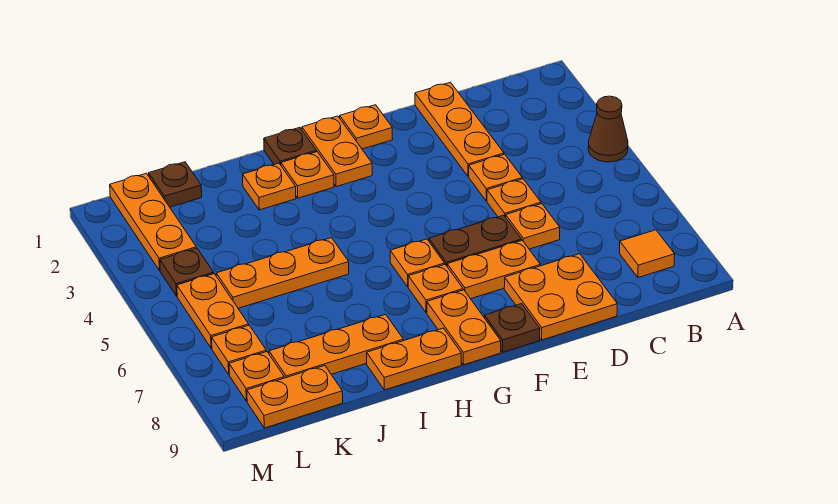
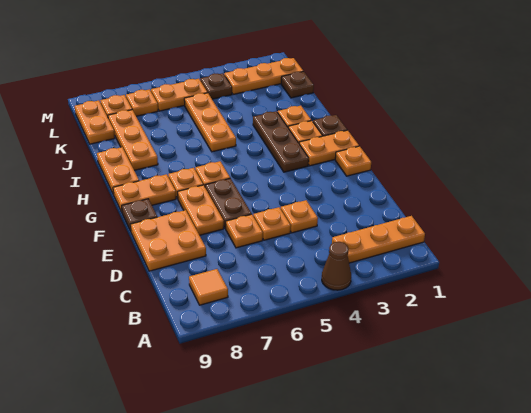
orange plate D1:D3 level 1 -> orange plate B1:B3 level 1
none -> brown plate G3:I3 level 1

